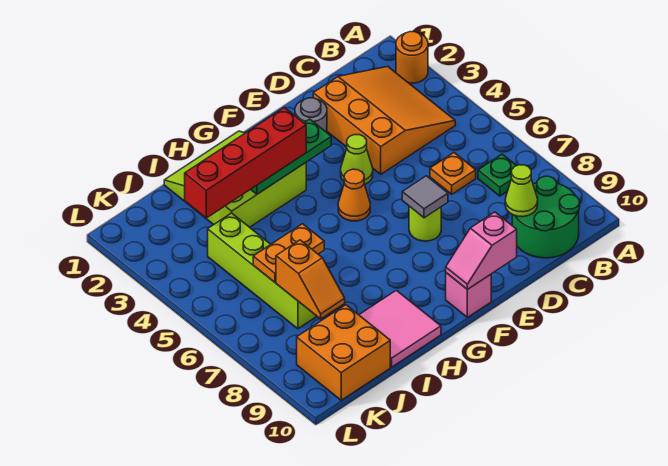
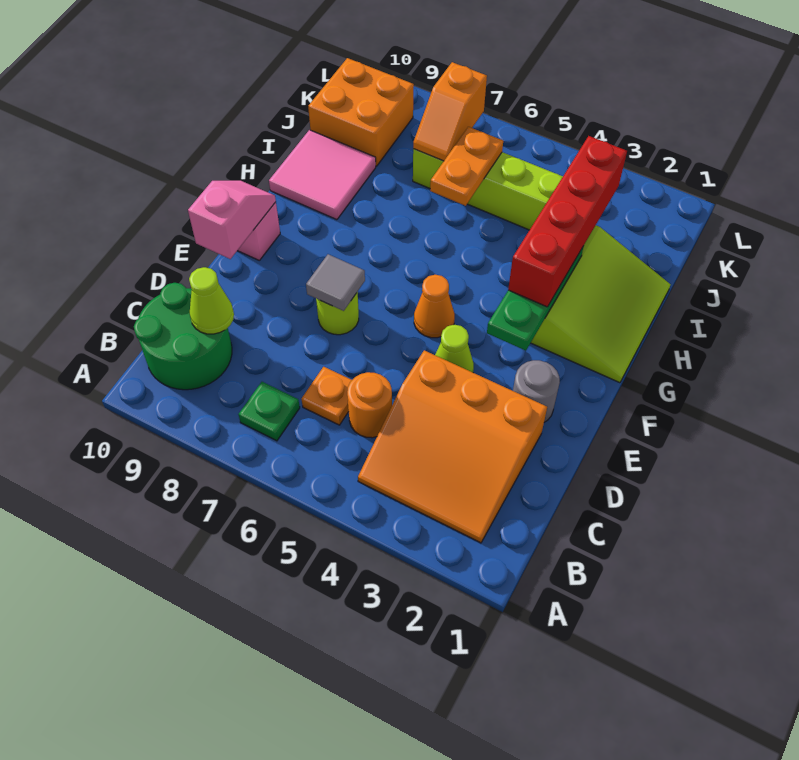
orange round brick A2 level 1 -> orange round brick C5 level 1
orange slope J7:J8 level 2 top 7 -> orange slope J7:K7 level 2 top K

